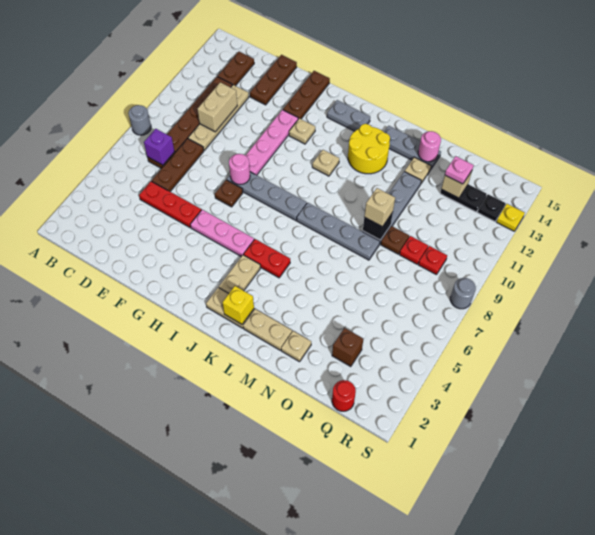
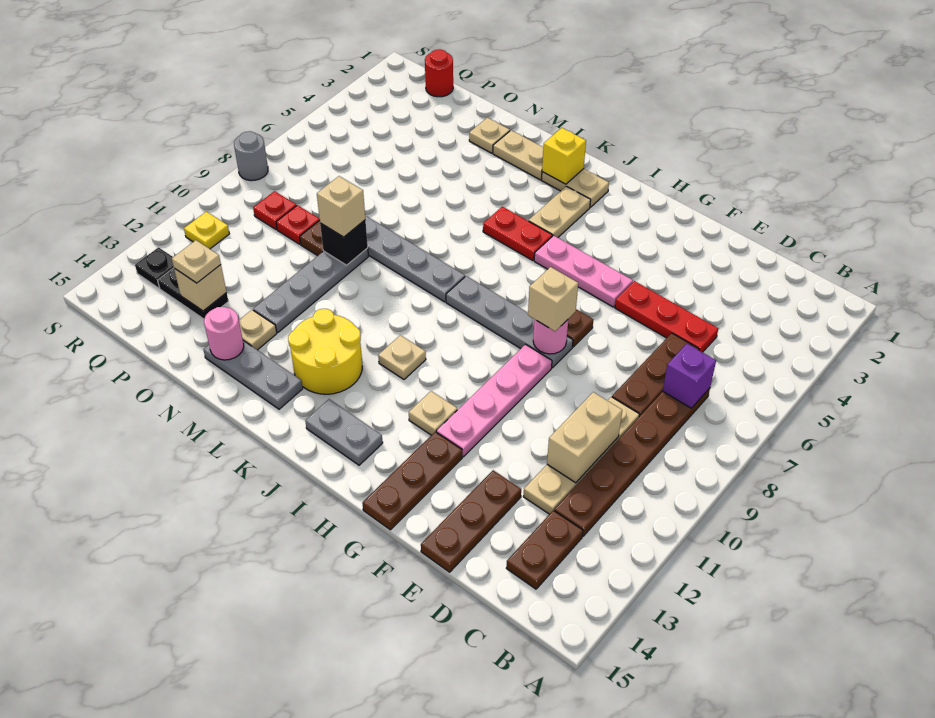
grey round brick A8 level 1 -> none
none -> tan brick G8 level 3
brown brick P3 level 1 -> none
pink plate P13 level 3 -> tan plate P13 level 3
yellow plate S13 level 1 -> yellow plate R11 level 1

